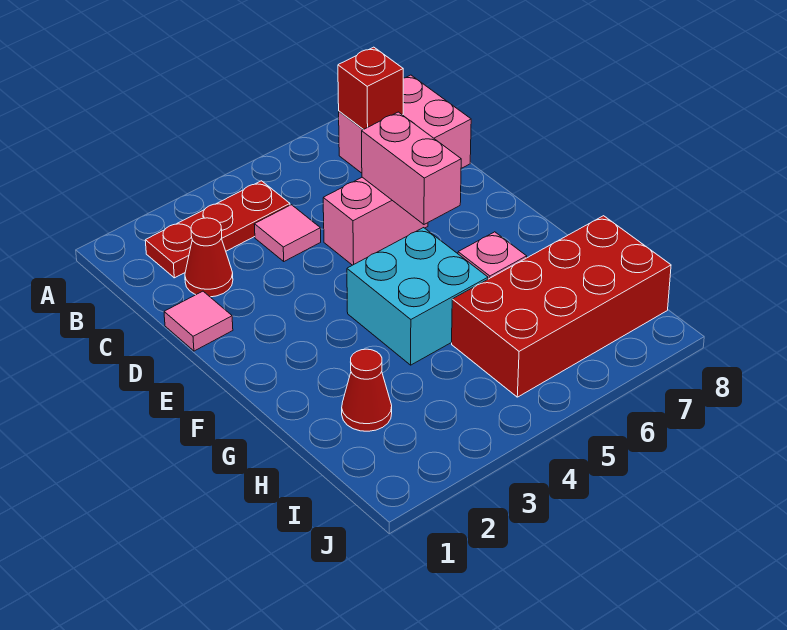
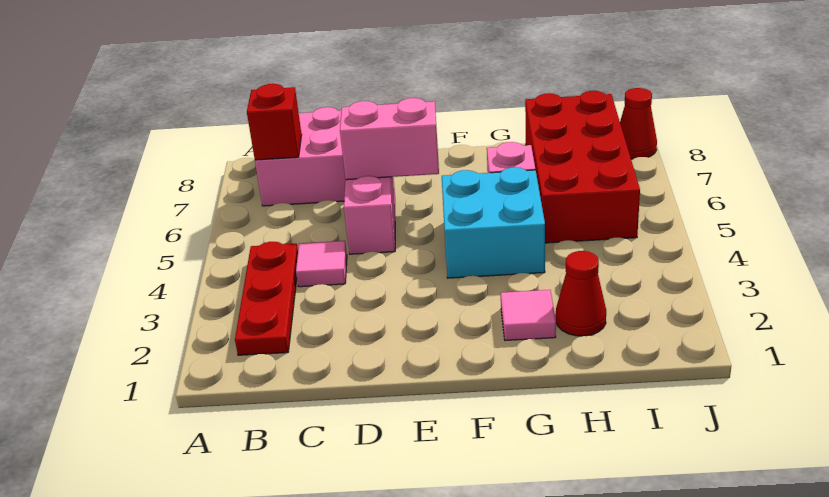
red cone C2 level 1 -> red cone J8 level 1
pink tile D1 level 1 -> pink tile G2 level 1

